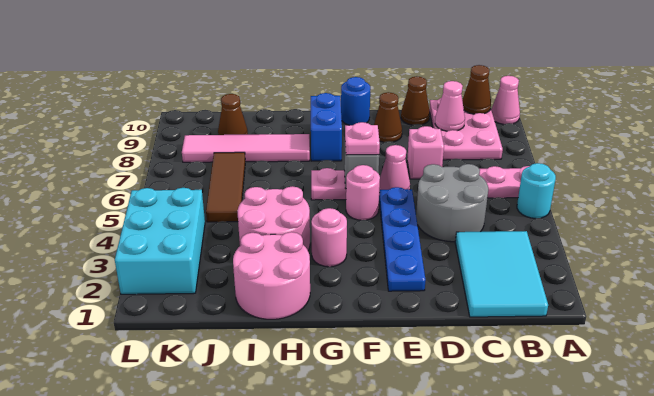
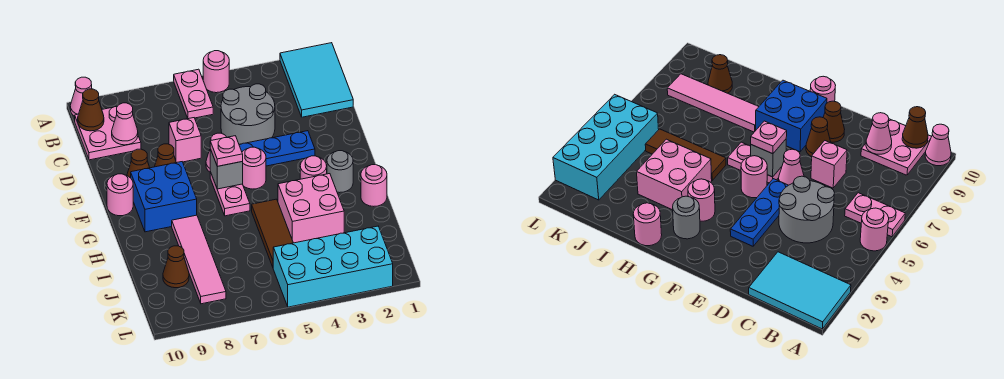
cyan round brick A5 level 1 -> pink round brick A5 level 1
cyan tile B1:C3 level 1 -> cyan tile A1:C2 level 1
pink plate B8:C10 level 1 -> pink plate B9:C10 level 1
brown cone D10 level 1 -> brown cone E8 level 1
blue plate E2:E5 level 1 -> blue plate E3:E5 level 1
blue round brick F10 level 1 -> pink round brick F10 level 1
none -> grey round brick G2 level 1
blue brick G8:G9 level 1 -> blue brick F8:G9 level 1
pink round brick H1:I2 level 1 -> pink round brick H1 level 1
pink round brick H3:I4 level 1 -> pink brick H3:I4 level 1
brown tile J5:J7 level 1 -> brown tile H5:J5 level 1
cyan brick K2:L4 level 1 -> cyan brick K2:L5 level 1

